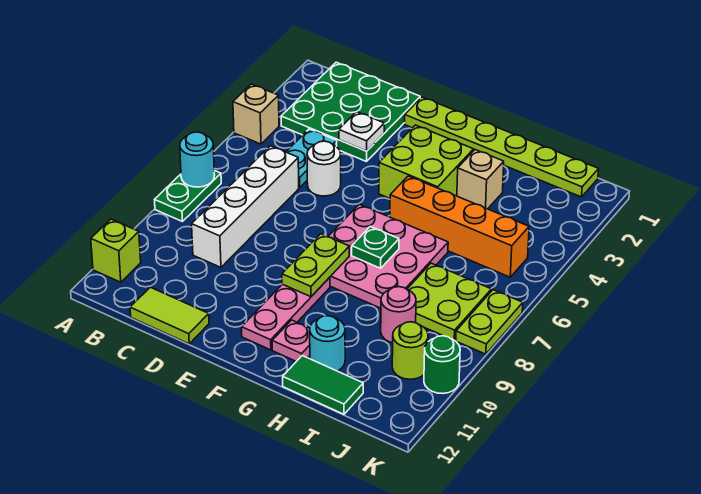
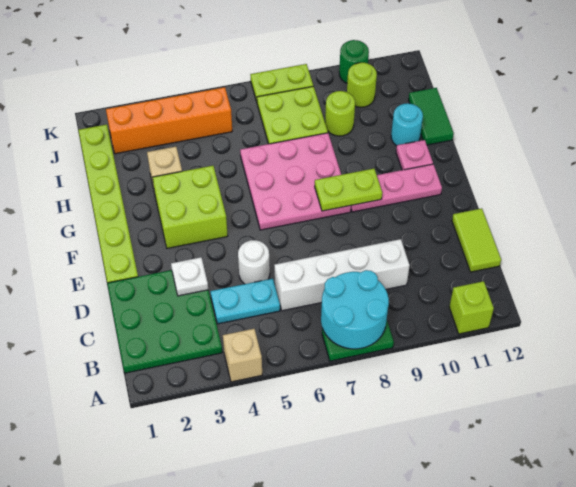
cyan round brick A7 level 2 -> cyan round brick A7:B8 level 2
orange brick G5:J5 level 1 -> orange brick J2:J5 level 1
green plate G7 level 2 -> none
pink round brick I9 level 1 -> lime round brick I9 level 1

